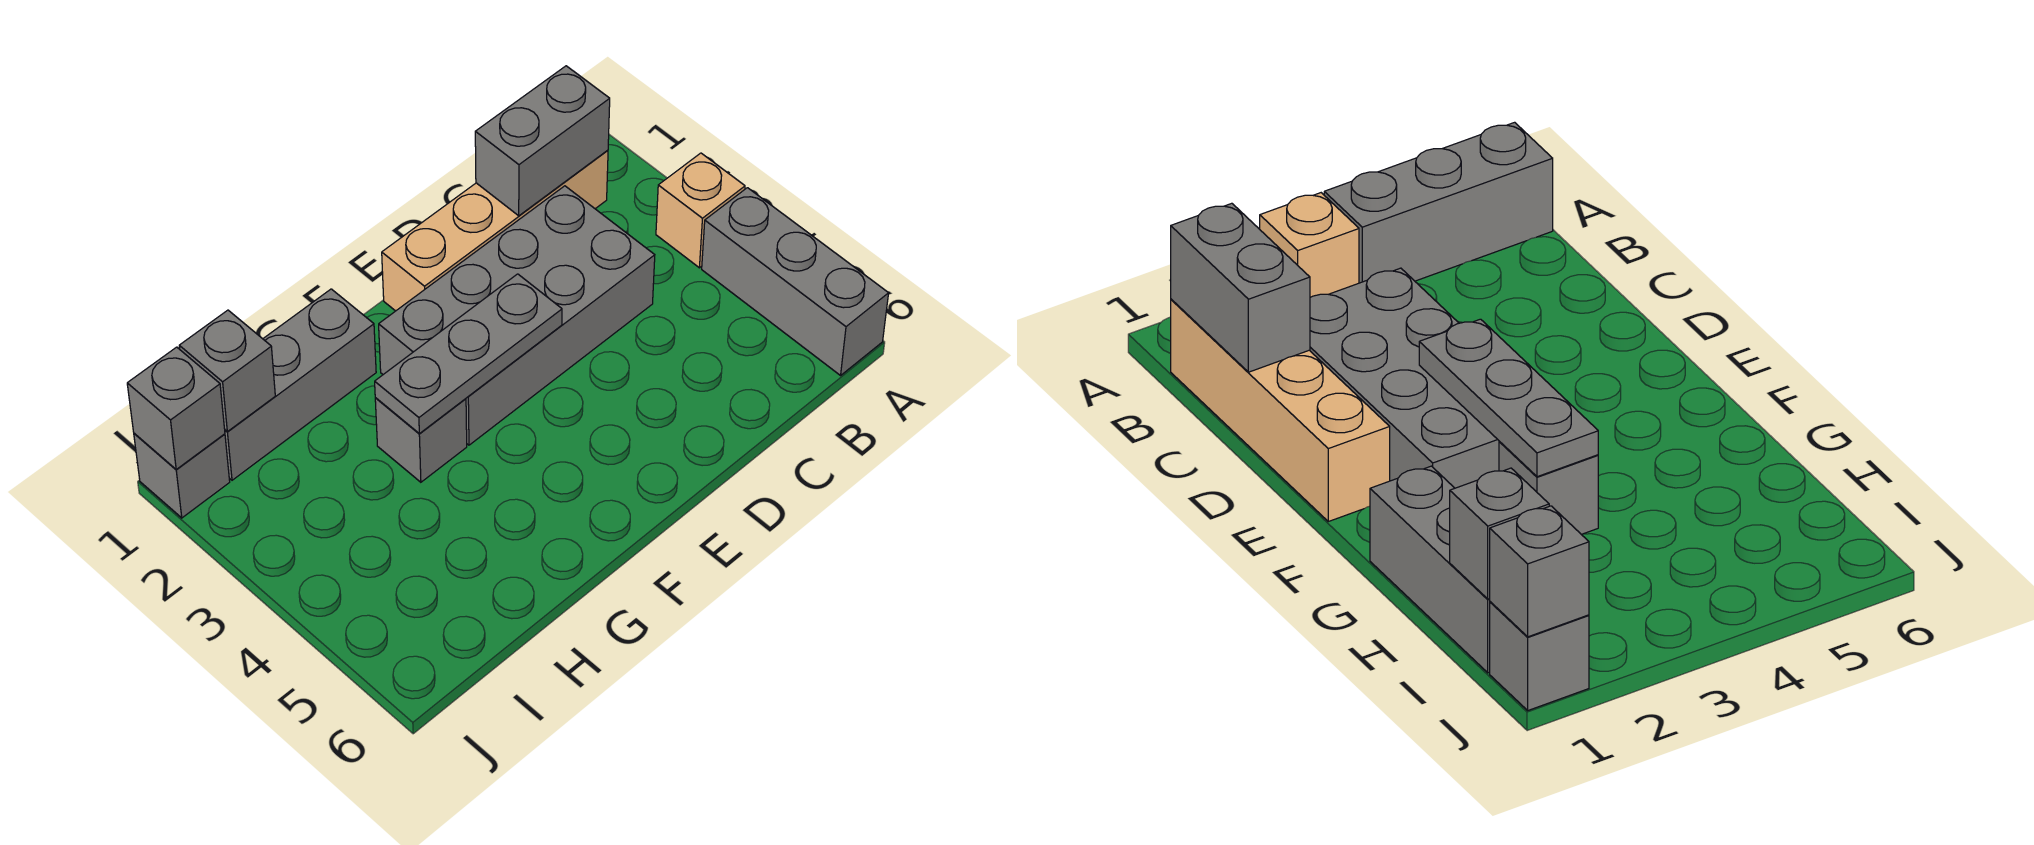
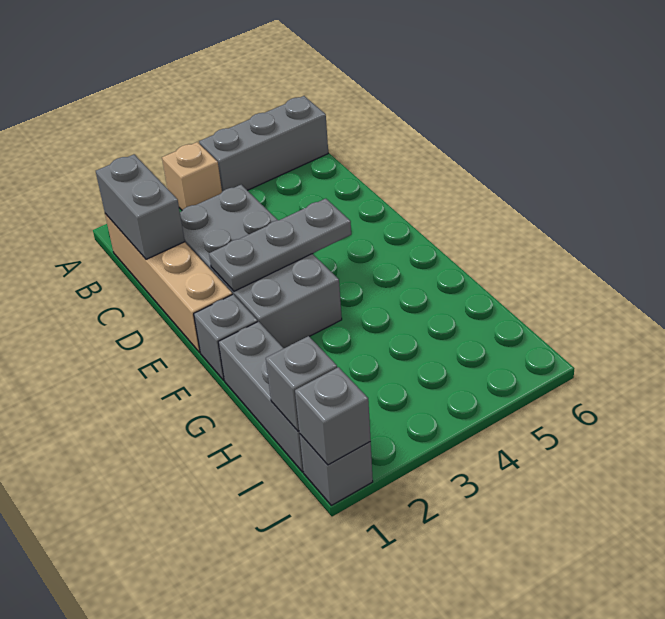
grey plate E3:G3 level 2 -> grey plate E2:E4 level 2
grey brick G3 level 1 -> grey brick F1 level 1

